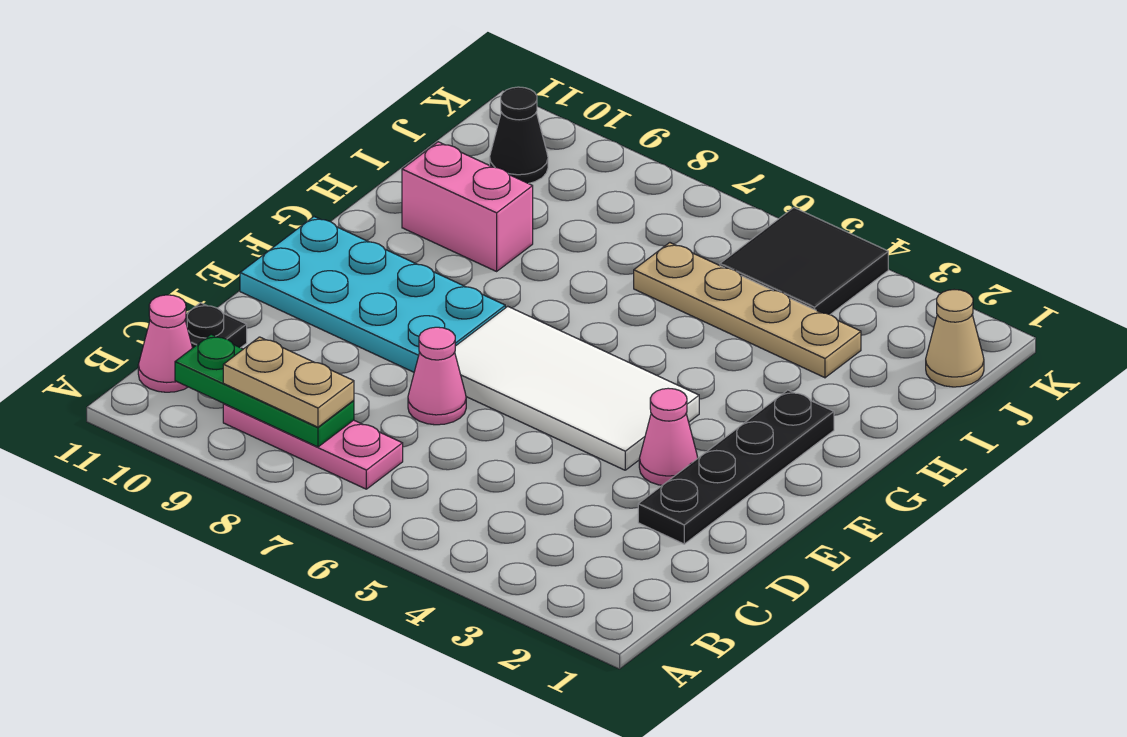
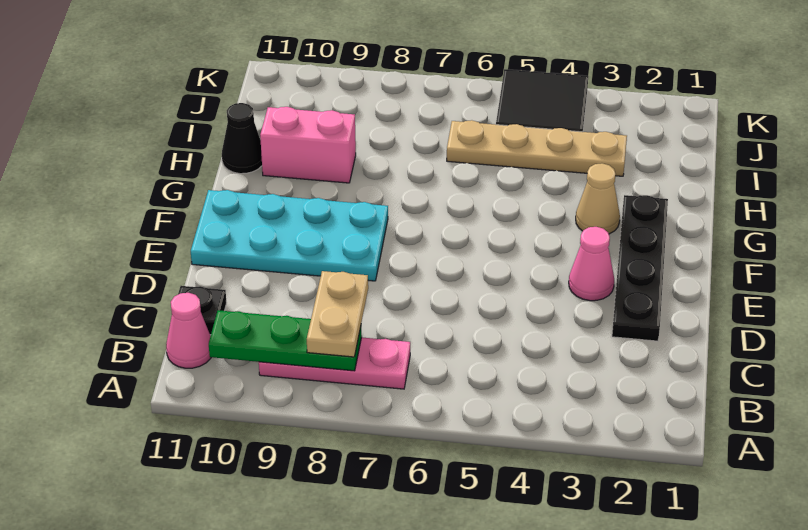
tan plate B8:B9 level 3 -> tan plate B8:C8 level 3
pink cone D7 level 1 -> none
white tile E4:F7 level 1 -> none
tan cone J1 level 1 -> tan cone G3 level 1
black cone J10 level 1 -> black cone H11 level 1

